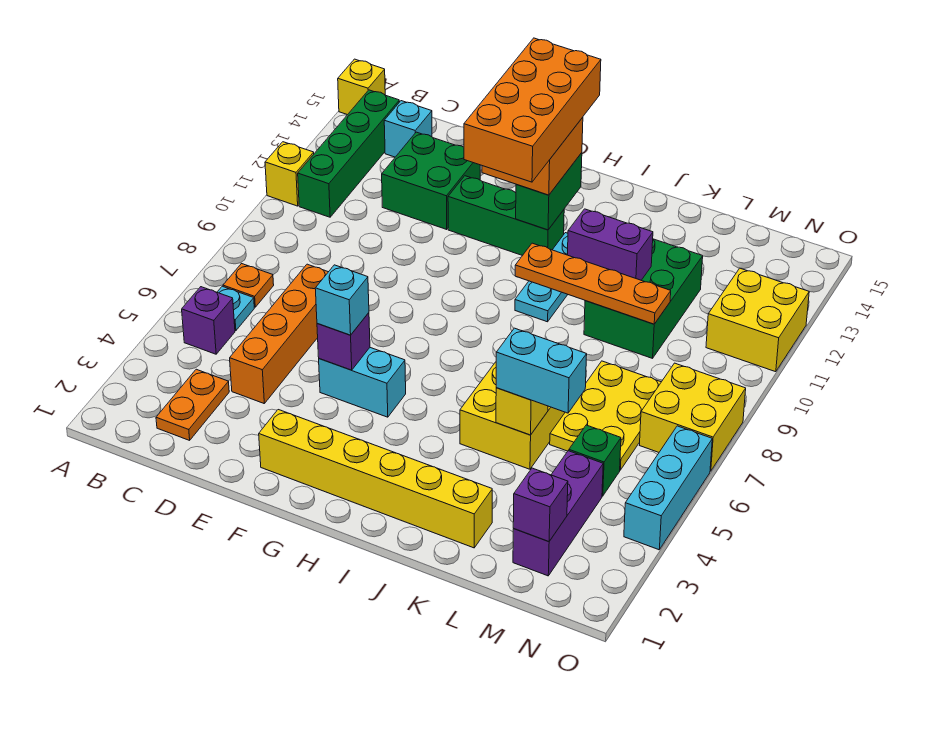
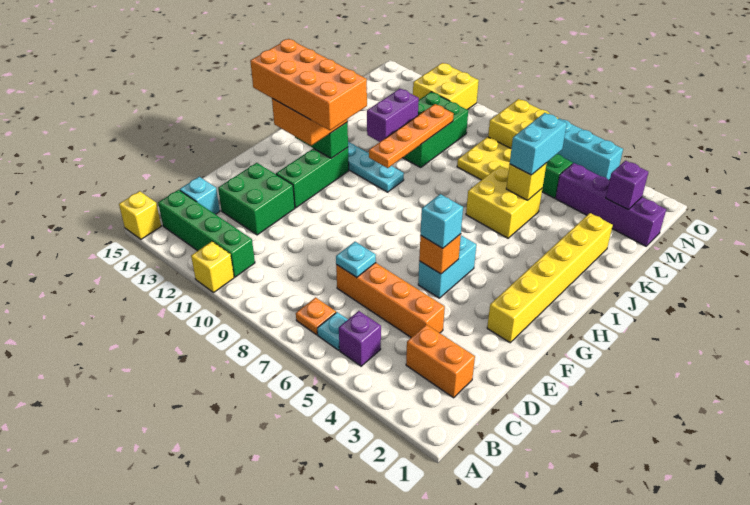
orange plate C2:C3 level 1 -> orange brick C2:C3 level 1
none -> cyan plate D7 level 2
purple brick F5 level 2 -> orange brick F5 level 2
green brick K10:L12 level 1 -> green brick K10:M11 level 1
purple brick M2:M4 level 1 -> purple brick M1:M4 level 1

